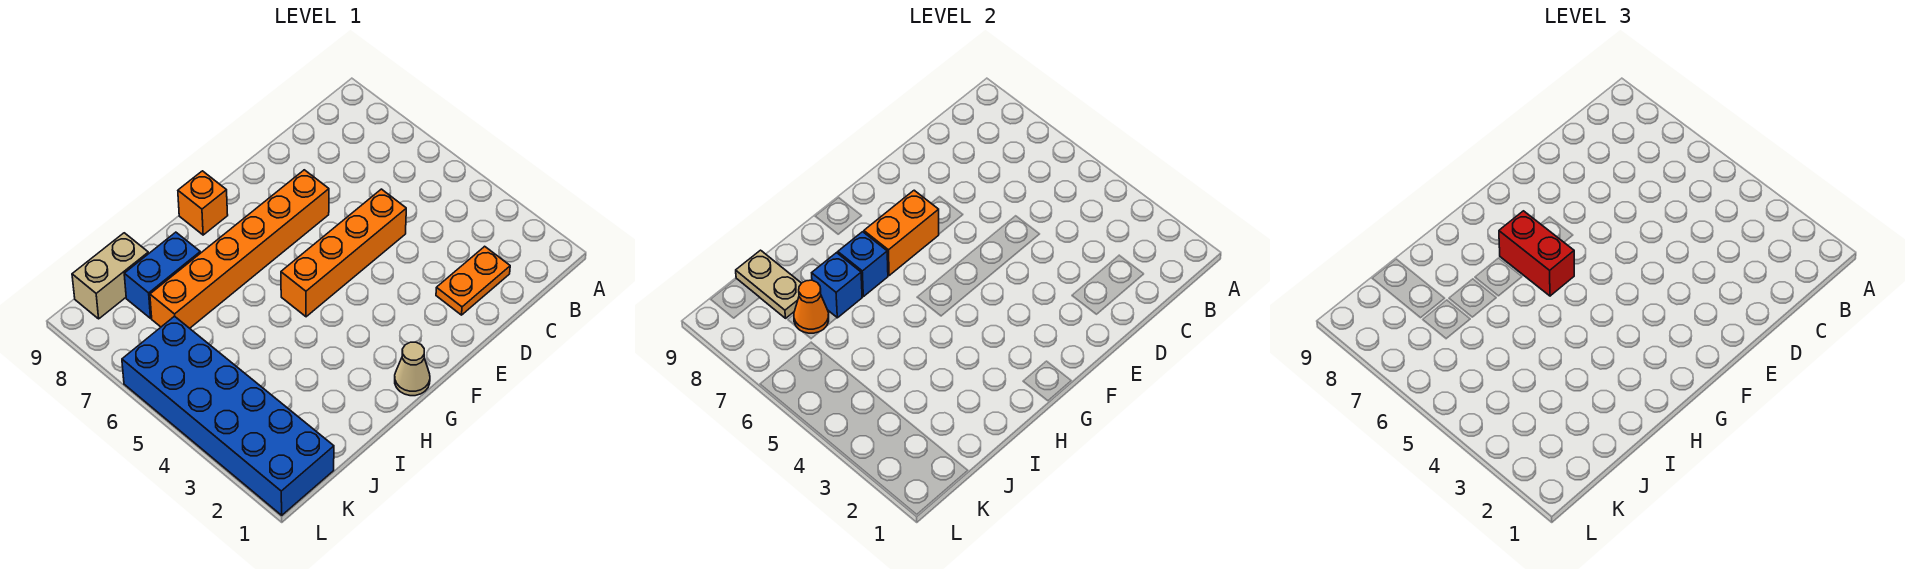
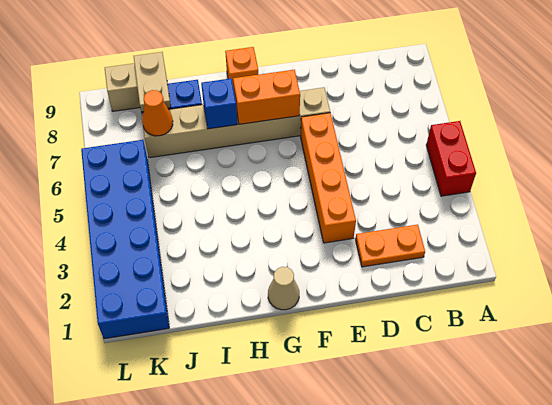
orange brick D5:G5 level 1 -> orange brick E3:E6 level 1
orange brick E7:J7 level 1 -> tan brick E7:J7 level 1
red brick G6:G7 level 3 -> red brick A4:A5 level 1
blue brick I7 level 2 -> none

